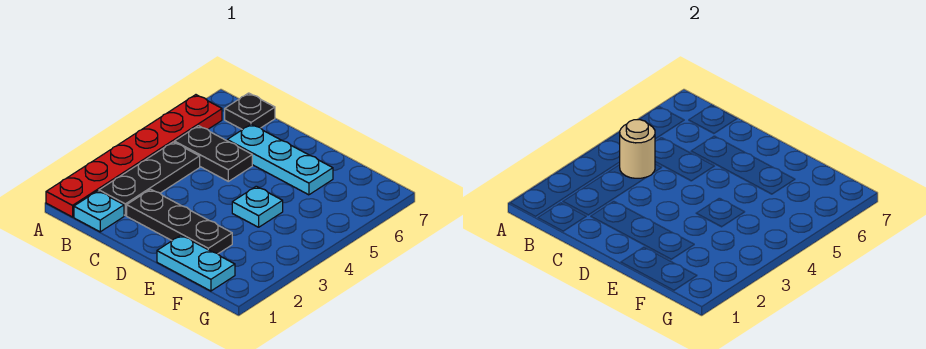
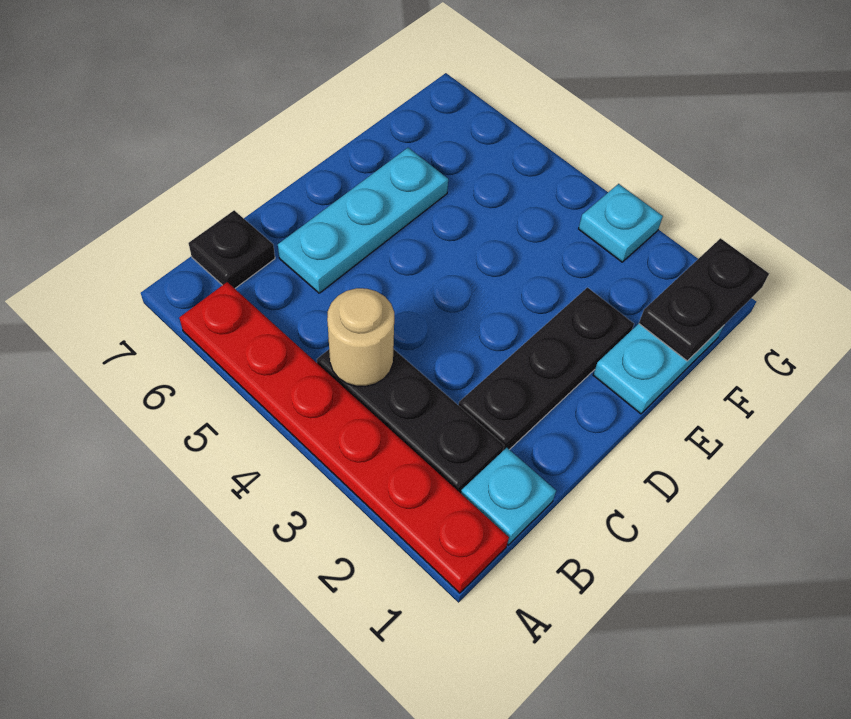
black plate B5:C5 level 1 -> black plate F1:G1 level 2
cyan plate E4 level 1 -> cyan plate G3 level 1

